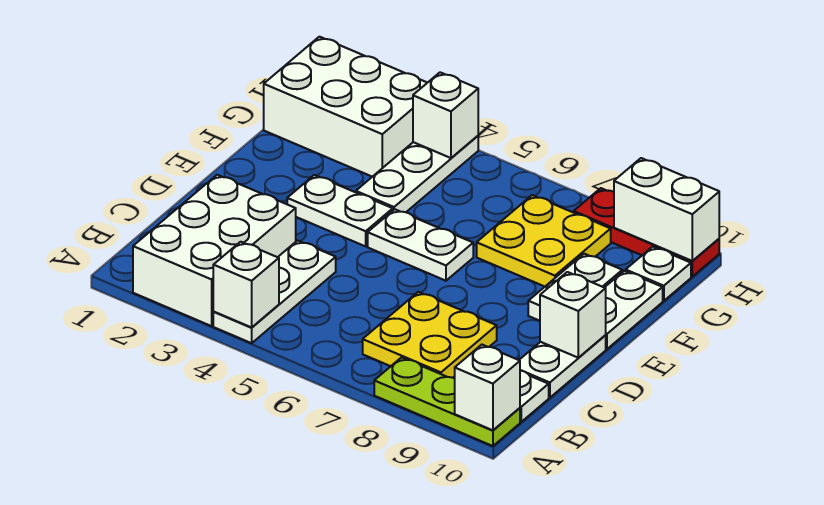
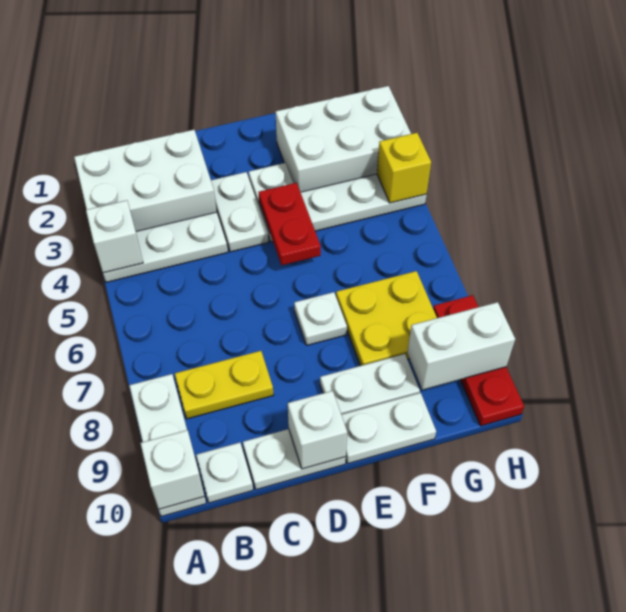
lime plate A8:A10 level 1 -> white plate A8:A10 level 1
yellow plate B7:C8 level 1 -> yellow plate B8:C8 level 1
none -> red plate E4:E5 level 2
white plate E5:E6 level 1 -> white plate D3:D4 level 1
white brick G1:H3 level 1 -> white brick F2:H3 level 1
white plate G10 level 1 -> white plate E7 level 1
white brick H4 level 2 -> yellow brick H4 level 2
white brick H9:H10 level 2 -> white brick G9:H9 level 2

